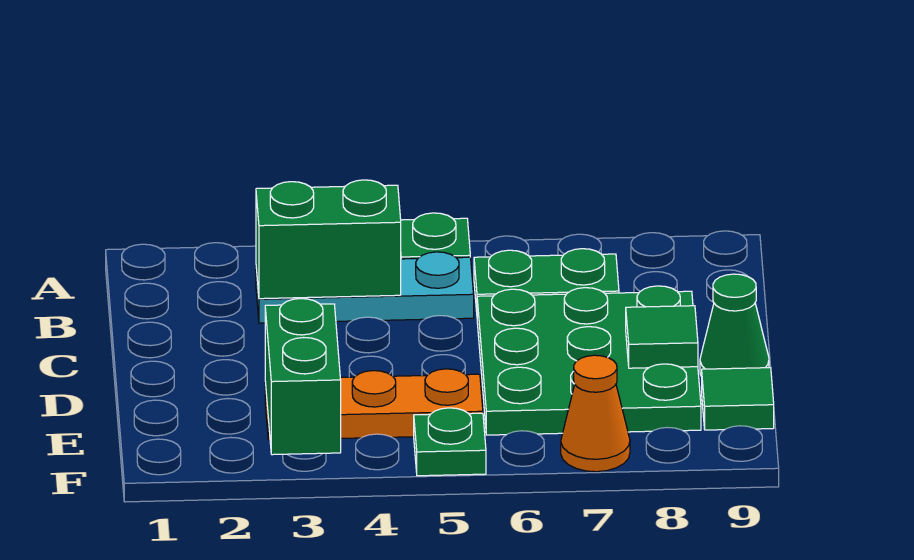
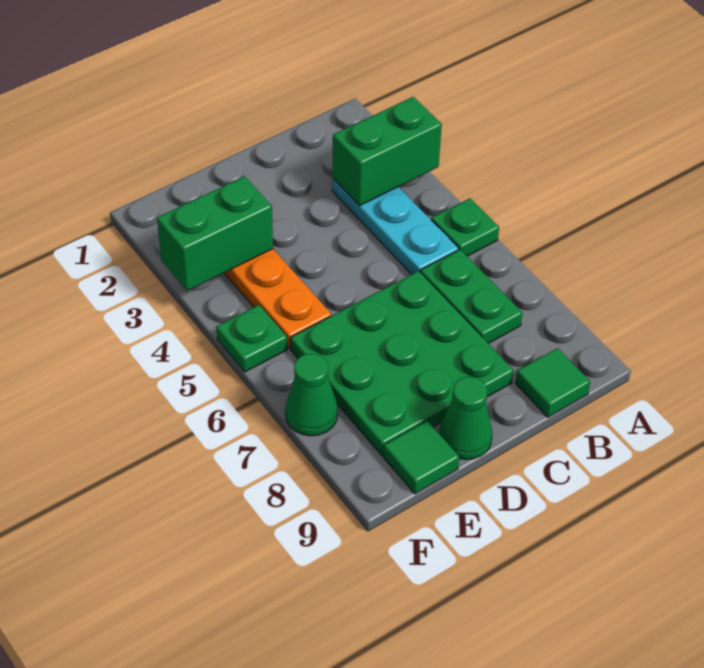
green brick B3:B4 level 2 -> green brick A3:B3 level 2
green tile D8 level 2 -> green tile B9 level 1
orange cone F7 level 1 -> green cone F7 level 1

